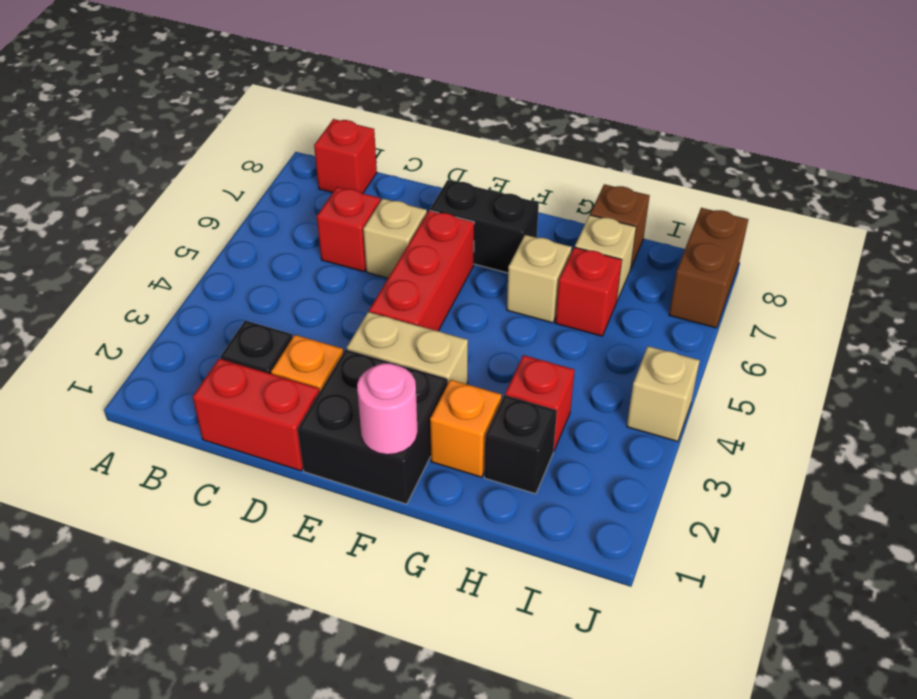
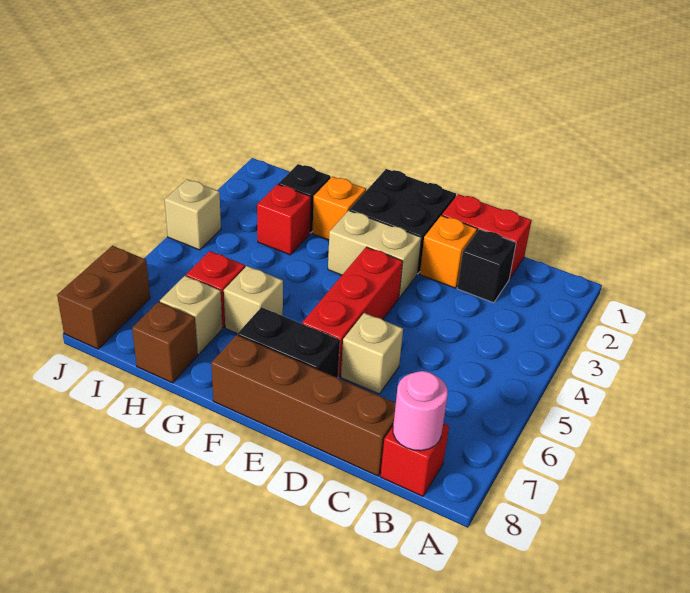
red brick C6 level 1 -> none
none -> brown brick C8:F8 level 1
pink round brick F1 level 2 -> pink round brick B8 level 2

